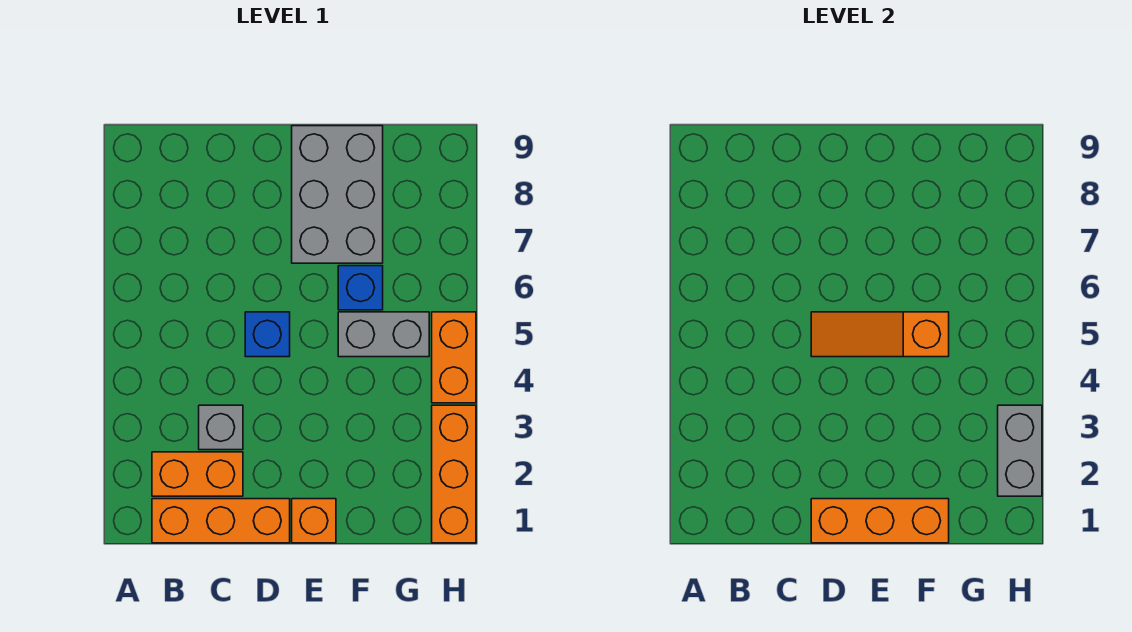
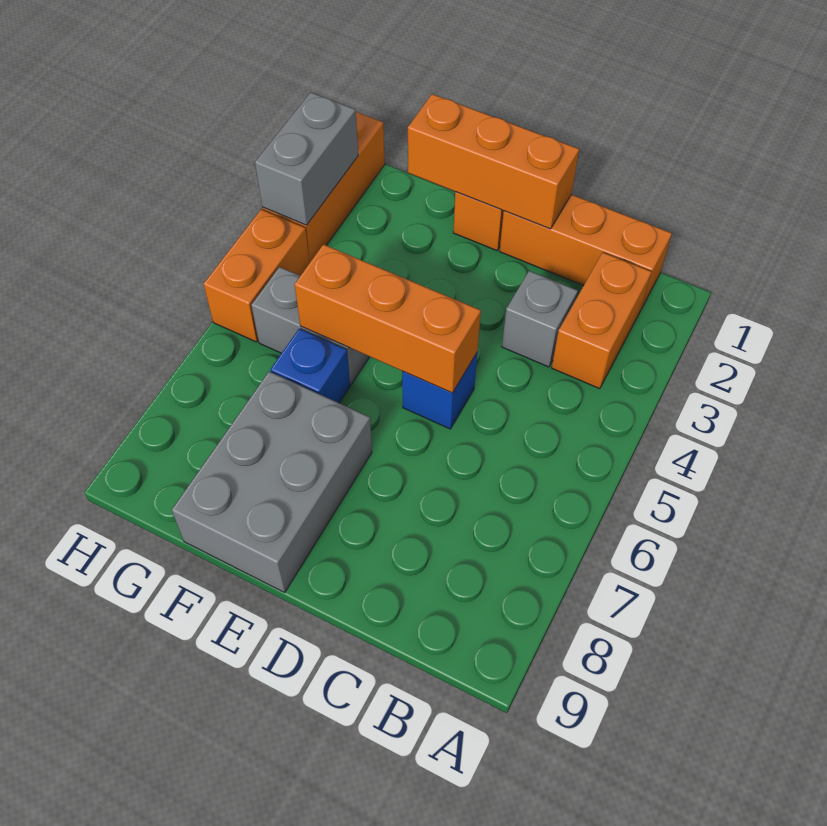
orange brick B2:C2 level 1 -> orange brick B2:B3 level 1
orange slope D5:F5 level 2 top F -> orange brick D5:F5 level 2

